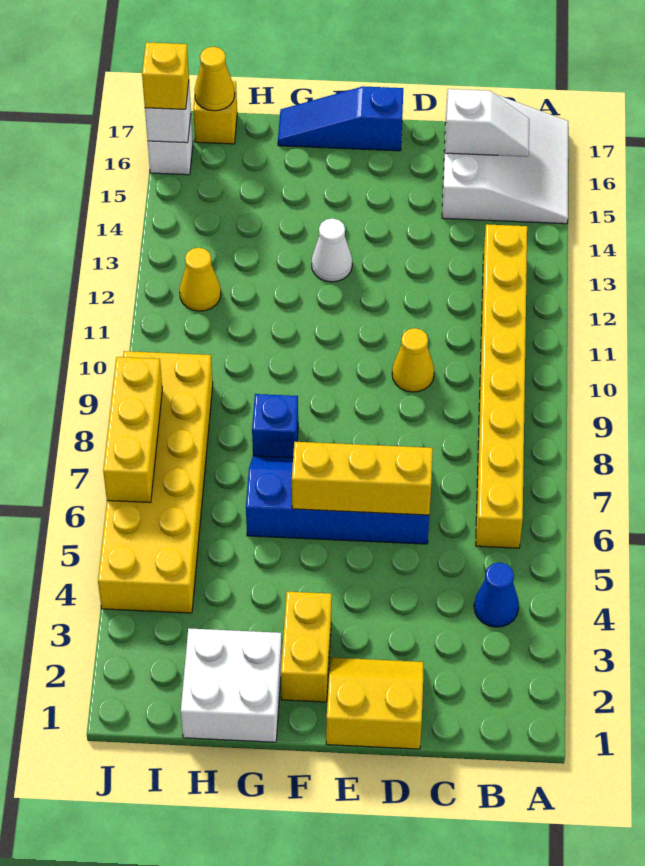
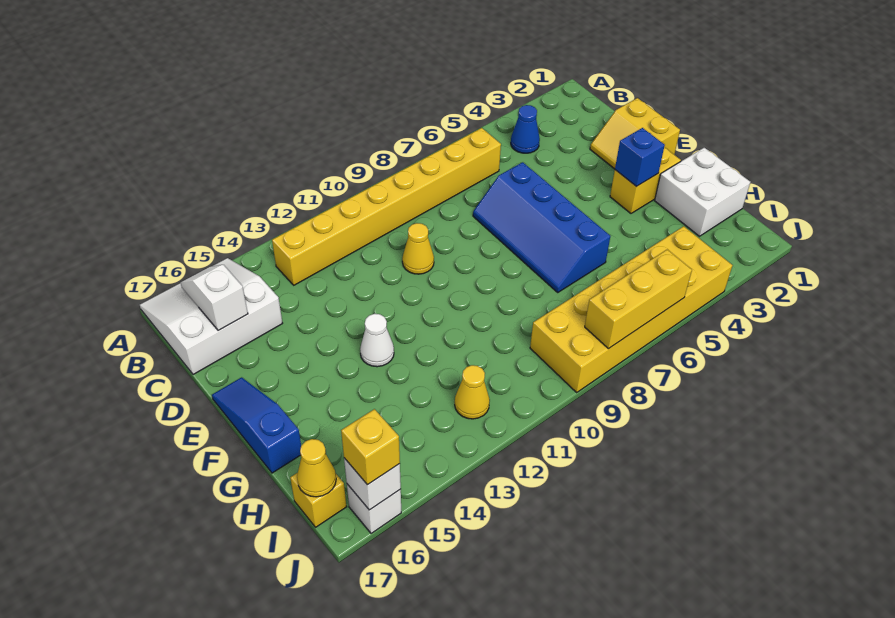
yellow brick D6:F6 level 2 -> none
blue slope E17:G17 level 1 top E -> blue slope E17:G17 level 1 top G
blue brick G8 level 1 -> blue brick F3 level 2

